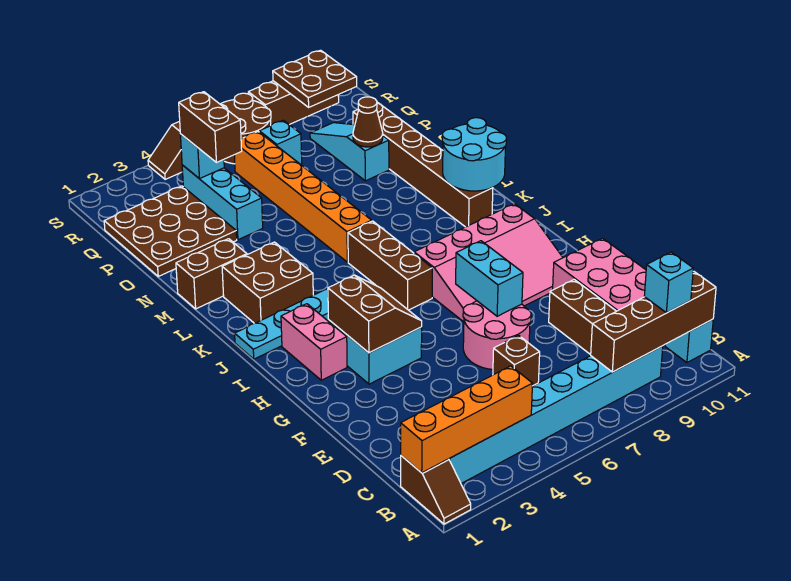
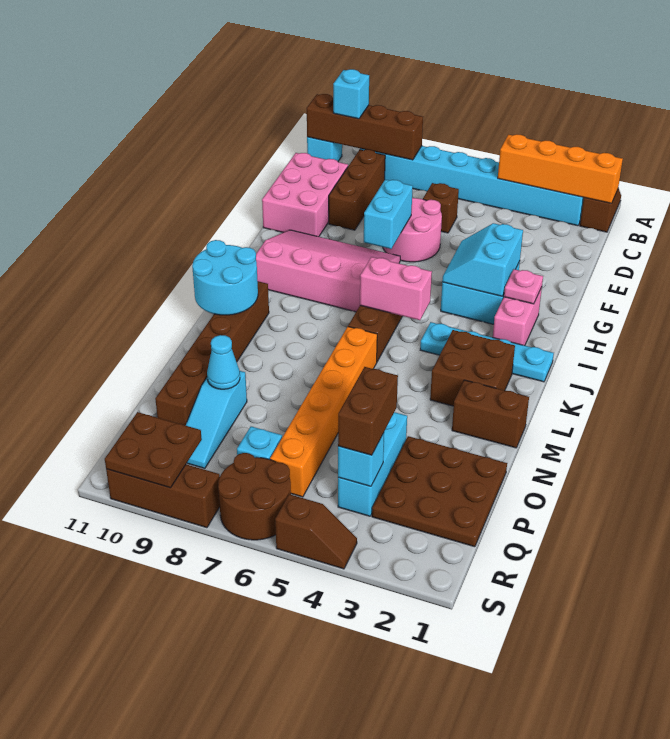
brown slope G3:H4 level 2 top 3 -> cyan slope G3:H4 level 2 top 3
none -> pink plate H2 level 2
none -> pink brick J5:J6 level 2
brown cone O9 level 2 -> cyan cone O9 level 2

